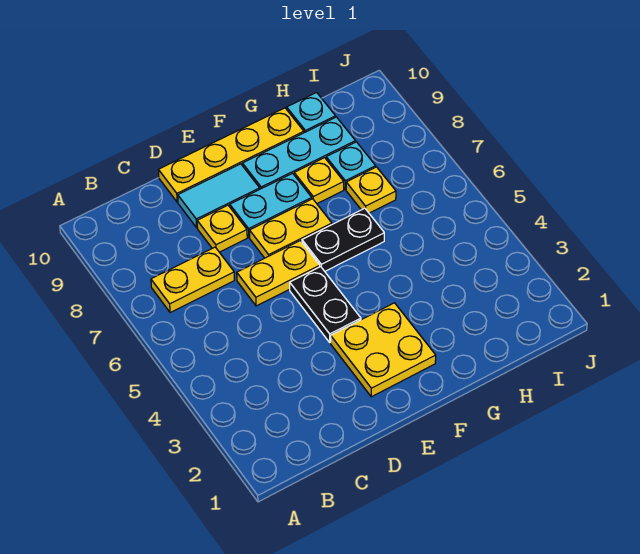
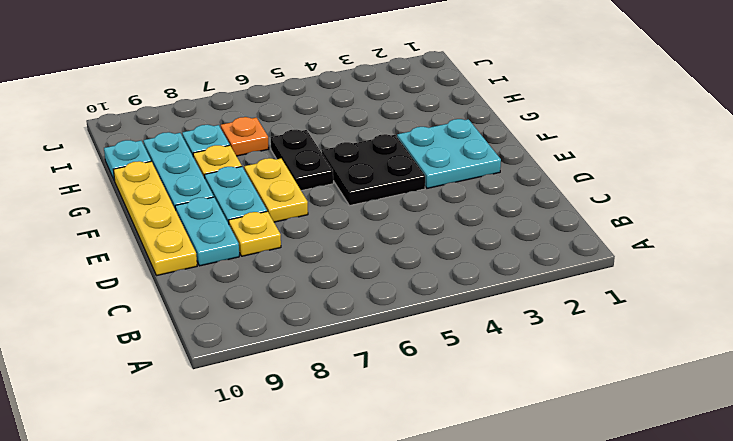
yellow plate B7:C7 level 1 -> none
yellow plate D6:E6 level 1 -> none
cyan tile D9:E9 level 1 -> cyan plate D9:E9 level 1
yellow plate E2:F3 level 1 -> cyan plate E2:F3 level 1
black plate E4:E5 level 1 -> black plate E4:F5 level 1
yellow plate H7 level 1 -> orange plate H7 level 1

